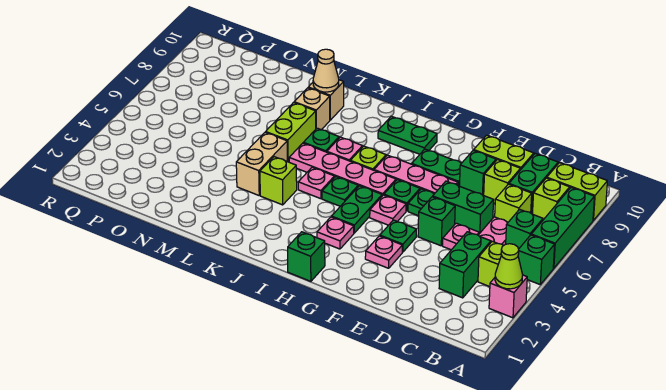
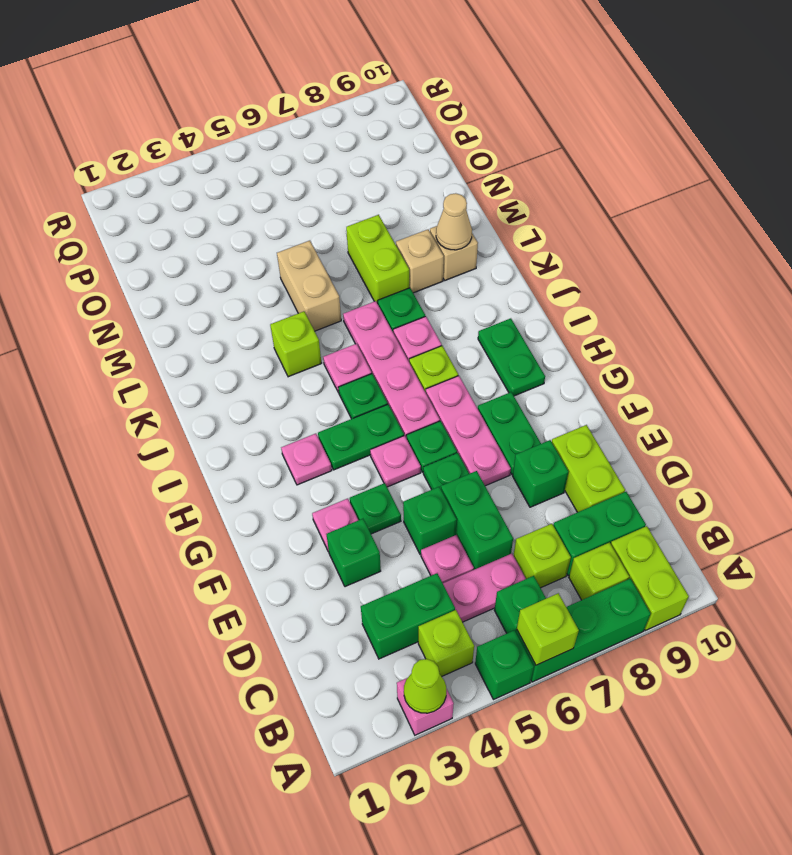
lime brick D8 level 1 -> lime brick A6 level 2
green brick H1 level 1 -> green brick E3 level 1
tan brick L4:L5 level 1 -> tan brick L5:M5 level 1
lime brick L6:L7 level 1 -> lime brick L7:M7 level 1

